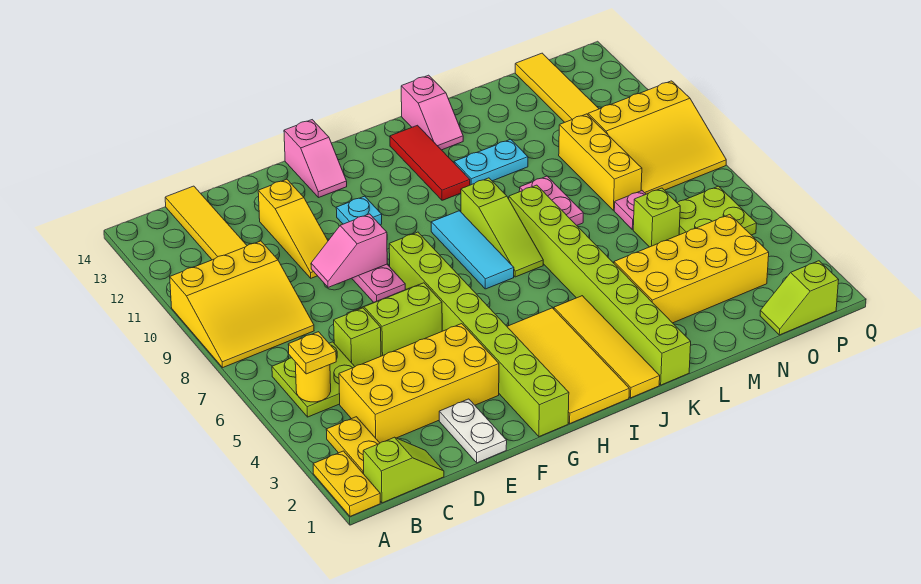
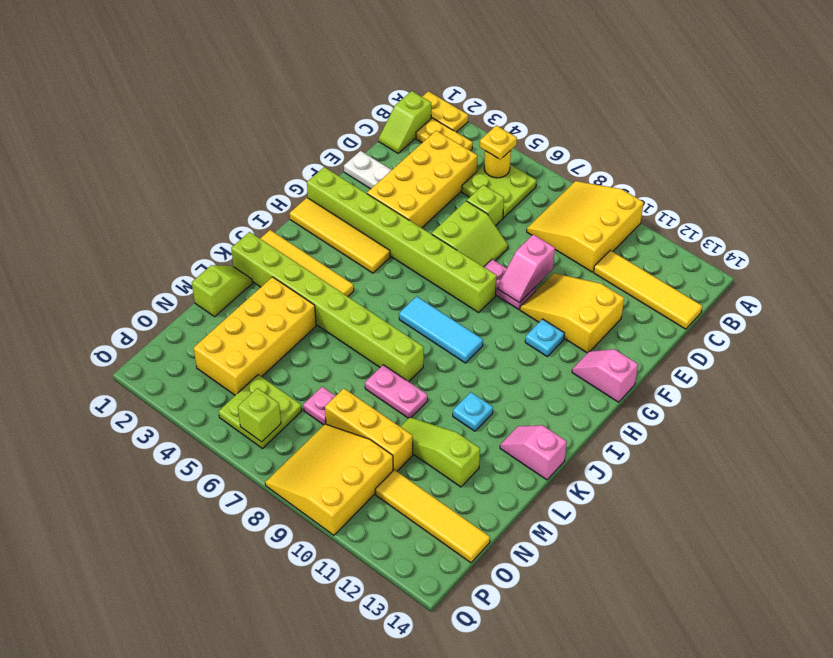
pink slope E9:F9 level 2 top F -> pink slope E9:F9 level 2 top E
yellow slope E10:E12 level 1 top 12 -> yellow slope E10:F12 level 1 top 12
yellow tile H1:I4 level 1 -> yellow tile H1:H4 level 1
lime slope J7:J9 level 1 top 9 -> lime slope M10:M12 level 1 top 12
red tile J11:J13 level 1 -> none
cyan plate K11:L11 level 1 -> cyan plate K11 level 1
lime brick N6 level 1 -> lime brick P6 level 2
lime slope O1:P1 level 1 top P -> lime slope L1:M1 level 1 top M

